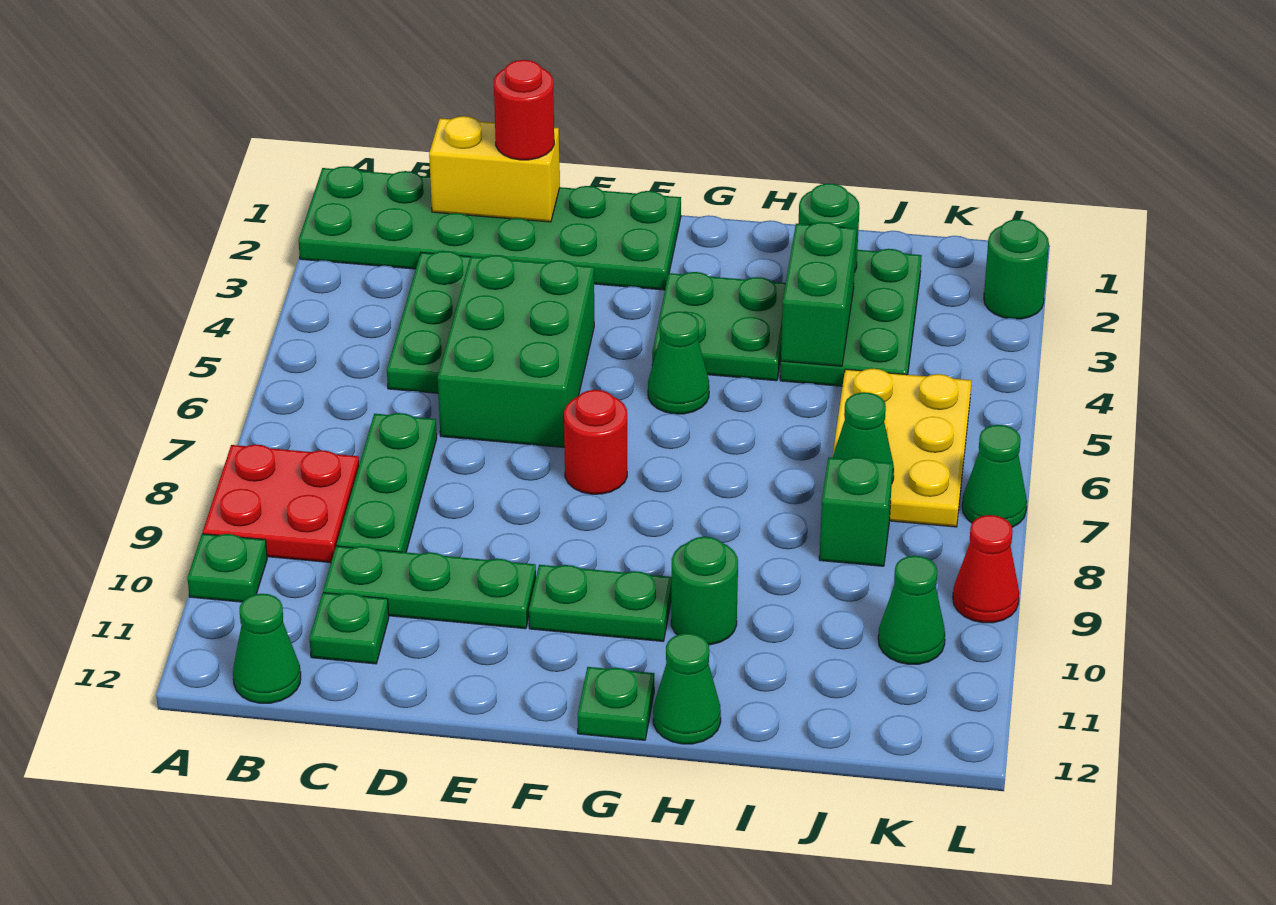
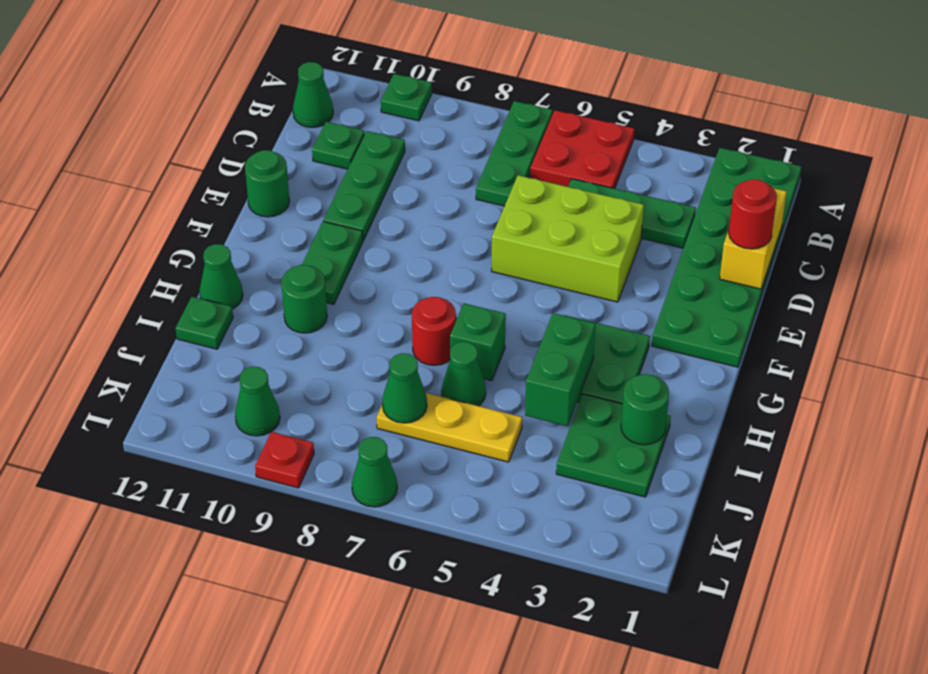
red plate A8:B9 level 1 -> red plate A5:B6 level 1
green plate C7:C9 level 1 -> green plate A7:C7 level 1
green brick D4:E6 level 1 -> lime brick D4:E6 level 1
red round brick F7 level 1 -> red round brick H7 level 1
green cone G5 level 1 -> green cone I6 level 1
green plate G12 level 1 -> green plate I12 level 1
green plate I2:J4 level 1 -> green plate I2:J3 level 1
green brick I3:I4 level 2 -> green brick H4:I4 level 2
yellow plate J5:K7 level 1 -> yellow plate J5:J7 level 1
green brick J8 level 1 -> green brick H6 level 1
green round brick L2 level 1 -> green round brick E12 level 1
red cone L9 level 1 -> red plate L9 level 1

